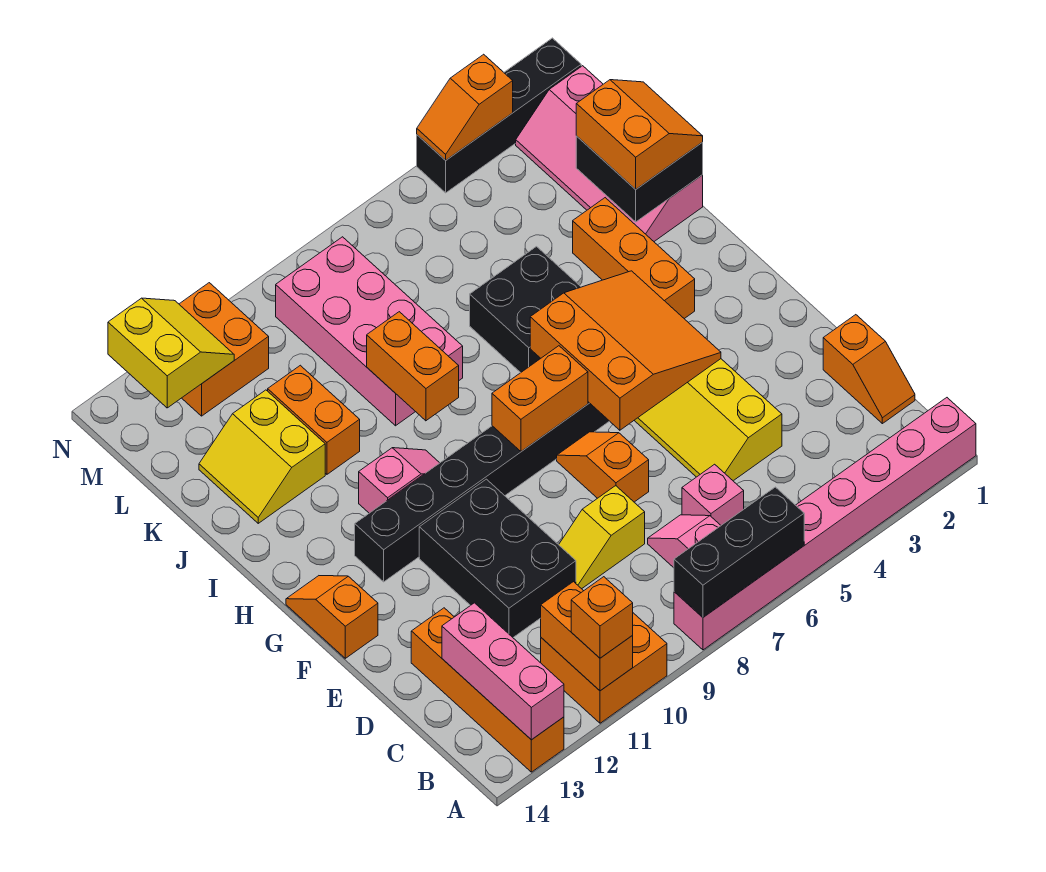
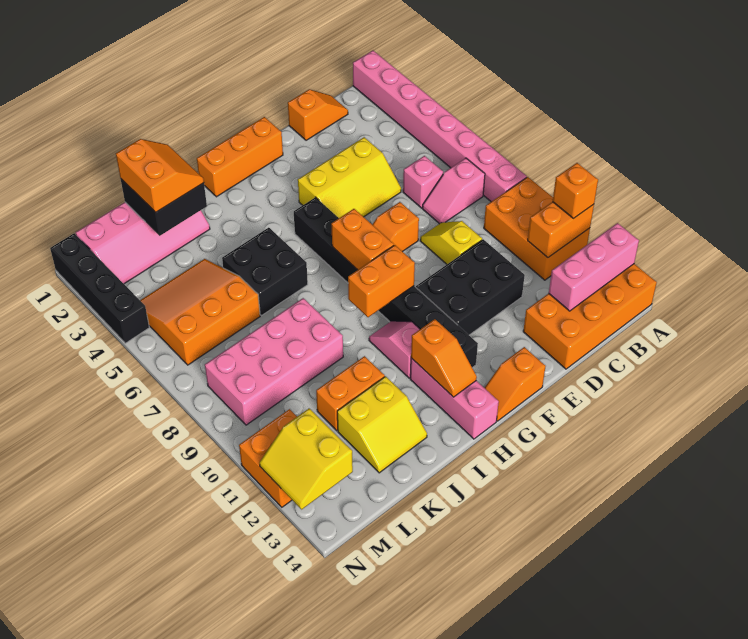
black brick A6:A8 level 2 -> none
orange brick A10:B11 level 1 -> orange brick A9:B11 level 1
orange brick A13:D13 level 1 -> orange brick A13:D14 level 1
yellow slope D8:D9 level 1 top 8 -> yellow slope D8:D9 level 1 top 9
orange slope F4:H6 level 2 top 6 -> orange slope K4:M6 level 1 top 6
orange brick H3:J3 level 1 -> orange brick F1:H1 level 1
none -> pink brick H12:H14 level 1
orange brick I9:J9 level 2 -> orange brick G9:H9 level 2
orange slope J1:K2 level 3 top 2 -> orange slope J1:K2 level 3 top K
yellow slope M12:N13 level 2 top 13 -> yellow slope M12:N13 level 2 top M
orange slope N3:N4 level 2 top 3 -> orange slope H12:H13 level 2 top 12

